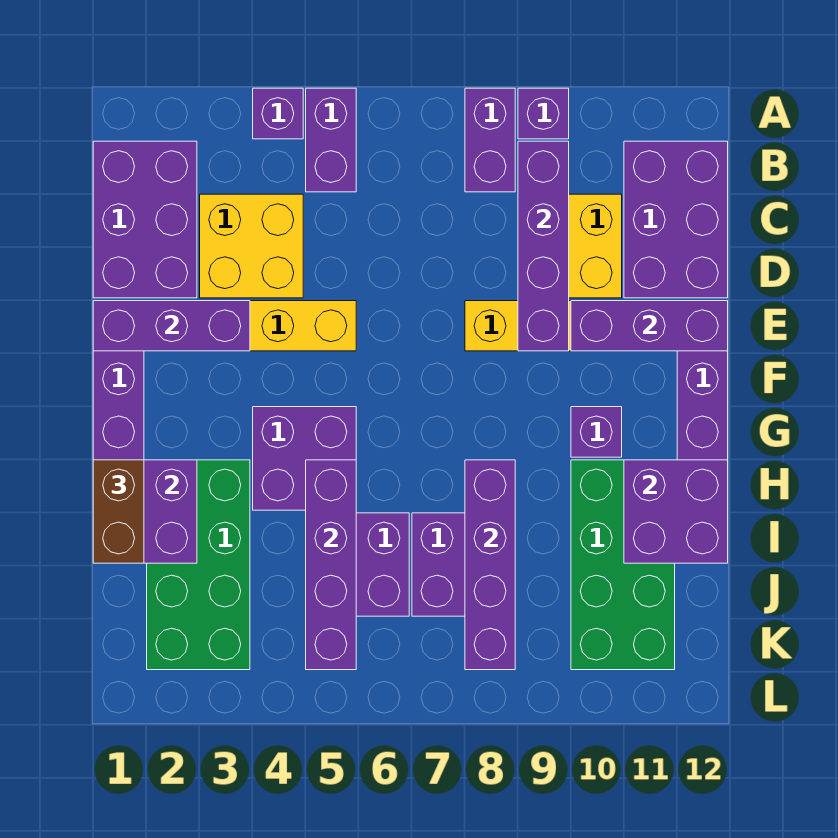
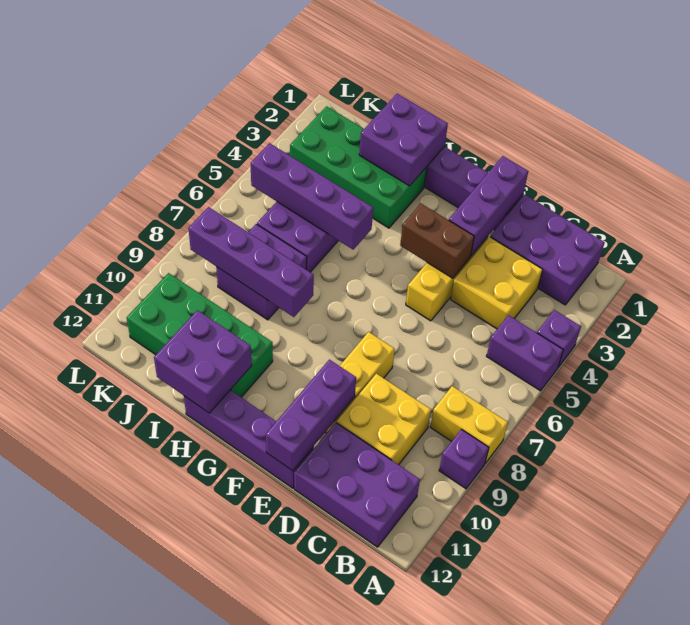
purple brick A8:B8 level 1 -> yellow brick A8:B8 level 1
purple brick B9:E9 level 2 -> none
purple brick G4:H5 level 1 -> none
purple brick G10 level 1 -> none
brown brick H1:I1 level 3 -> brown brick E4:F4 level 2

